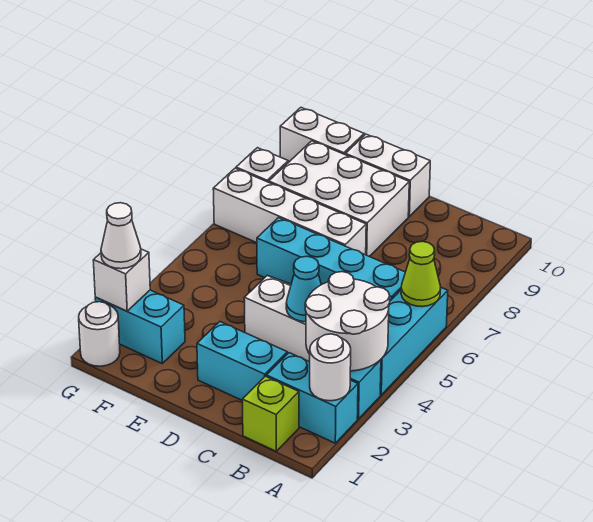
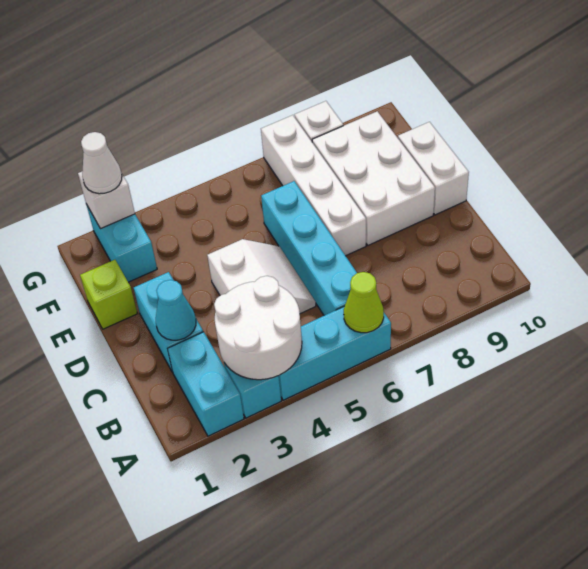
white round brick A2 level 2 -> none
lime brick B1 level 1 -> lime brick E1 level 1
cyan cone C4 level 2 -> cyan cone C2 level 2
white brick F10:G10 level 1 -> none
white round brick G1 level 1 -> none

